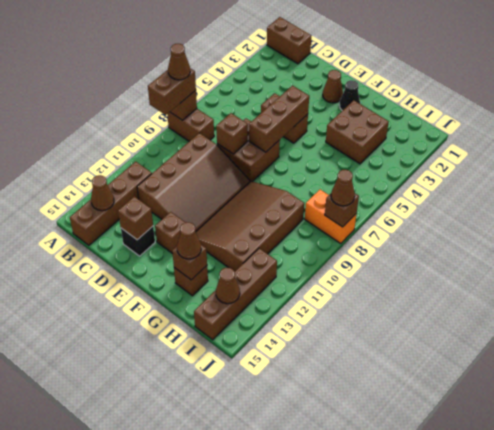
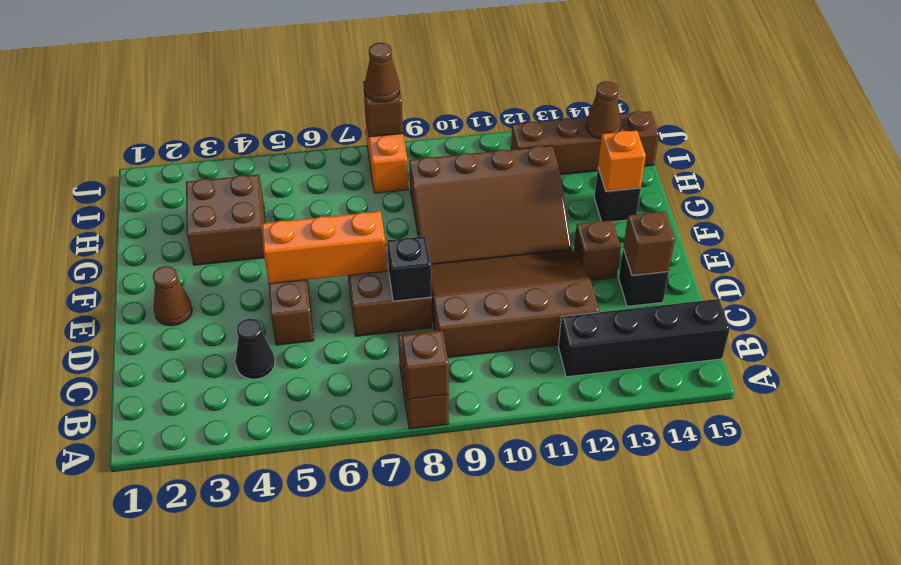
brown brick A1:B1 level 1 -> none
brown brick A8:A9 level 3 -> none
brown cone A8 level 4 -> none
brown brick B12:B15 level 1 -> black brick B12:B15 level 1
brown cone B14 level 2 -> none
brown brick D8 level 2 -> black brick D8 level 2
brown brick E5:E7 level 2 -> orange brick E5:E7 level 2
black cone F2 level 1 -> black cone C4 level 1
brown brick G14 level 1 -> black brick G14 level 1
brown brick G14 level 2 -> orange brick G14 level 2
brown cone G14 level 3 -> none

